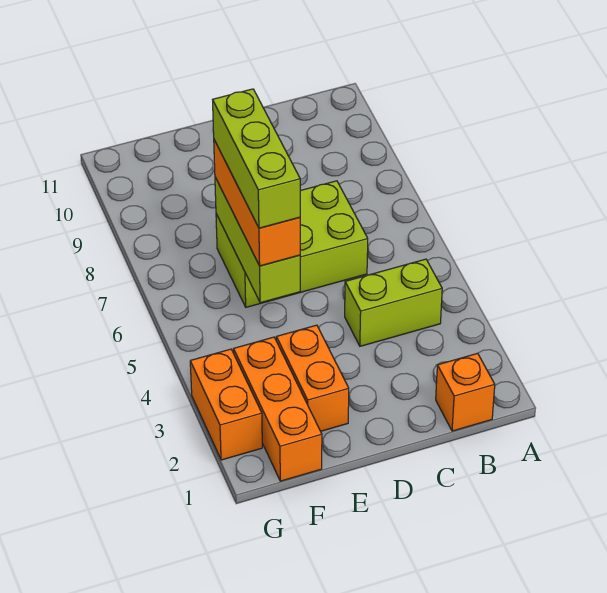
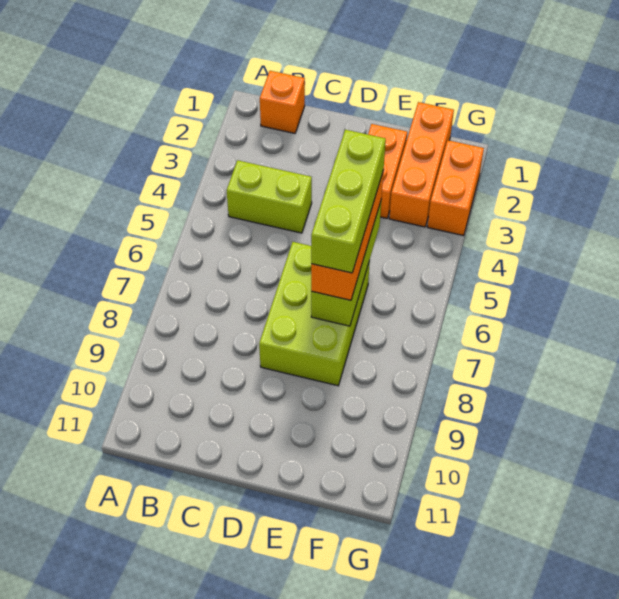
lime brick C6:E7 level 1 -> lime brick D6:E8 level 1

